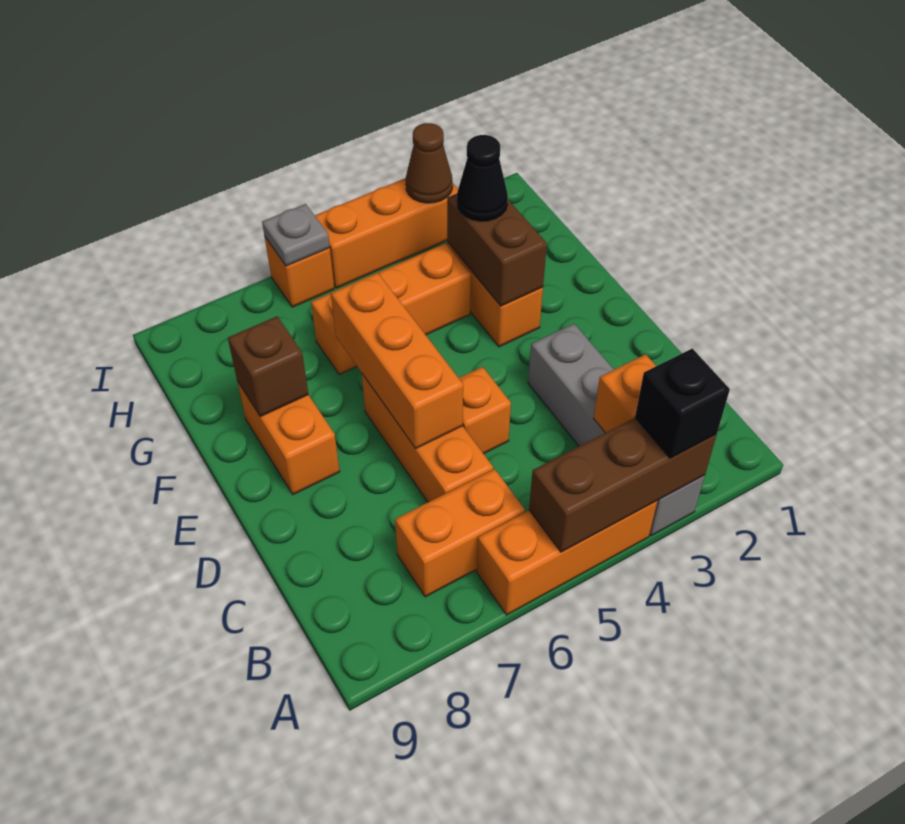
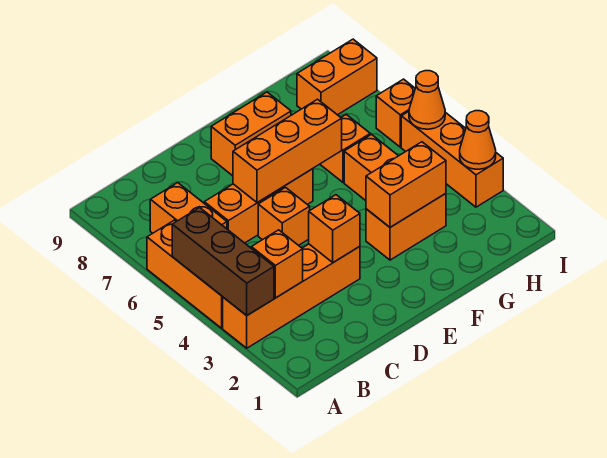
grey brick A3:D3 level 1 -> orange brick A3:D3 level 1
black brick A3 level 3 -> none
none -> orange brick D3 level 2
brown brick F3:G3 level 2 -> orange brick F3:G3 level 2
brown brick F8 level 2 -> none
black cone G3 level 3 -> none
none -> orange brick H8:I8 level 1
brown cone I3 level 2 -> orange cone I3 level 2
none -> orange cone I5 level 2
grey plate I6 level 2 -> none

